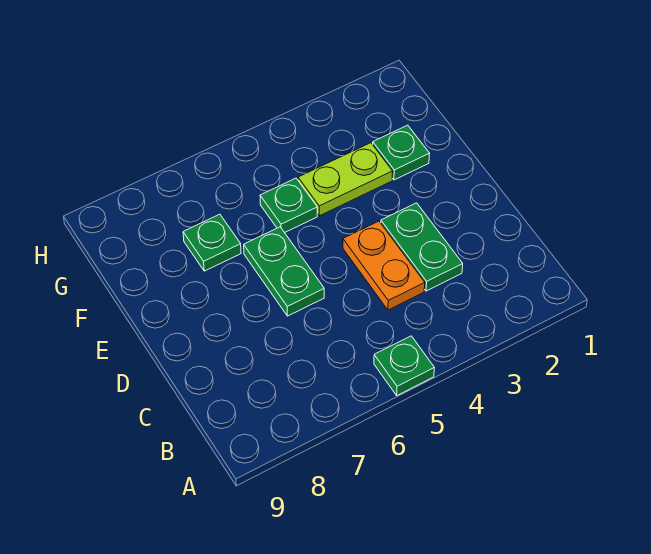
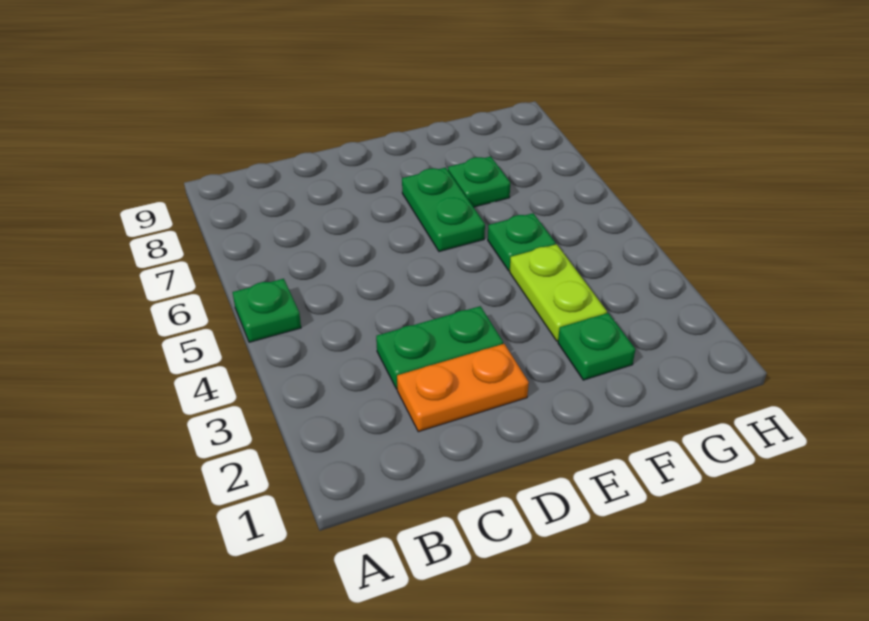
orange plate C4:D4 level 1 -> orange plate C2:D2 level 1
green plate D6:E6 level 1 -> green plate E6:E7 level 1

